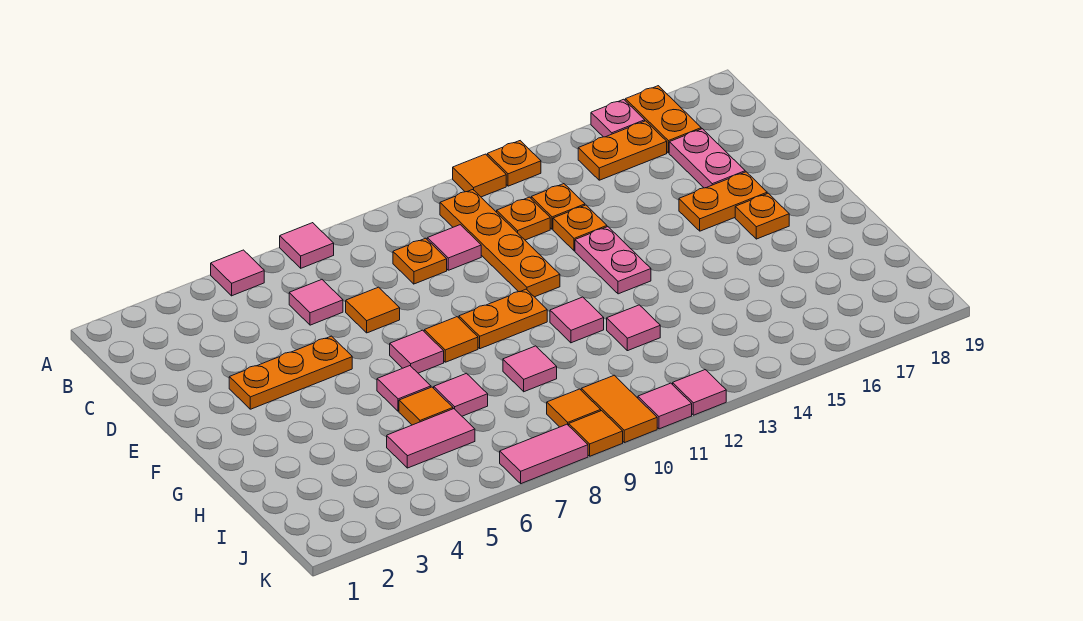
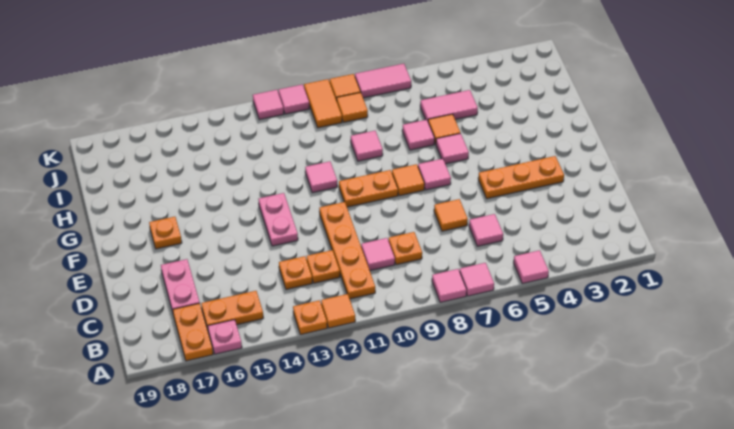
orange plate D13 level 1 -> none
orange plate E16:E17 level 1 -> none
pink tile H12 level 1 -> pink tile A8 level 1

